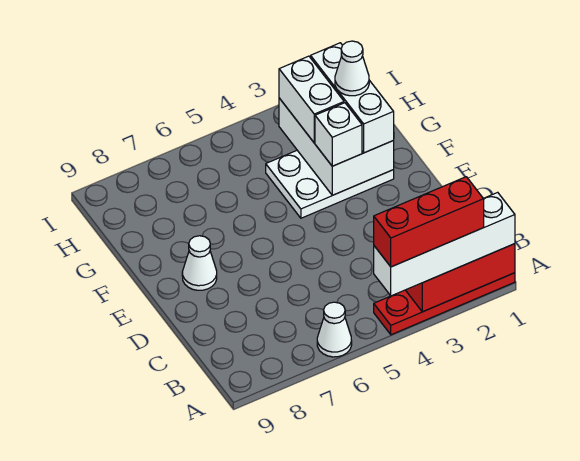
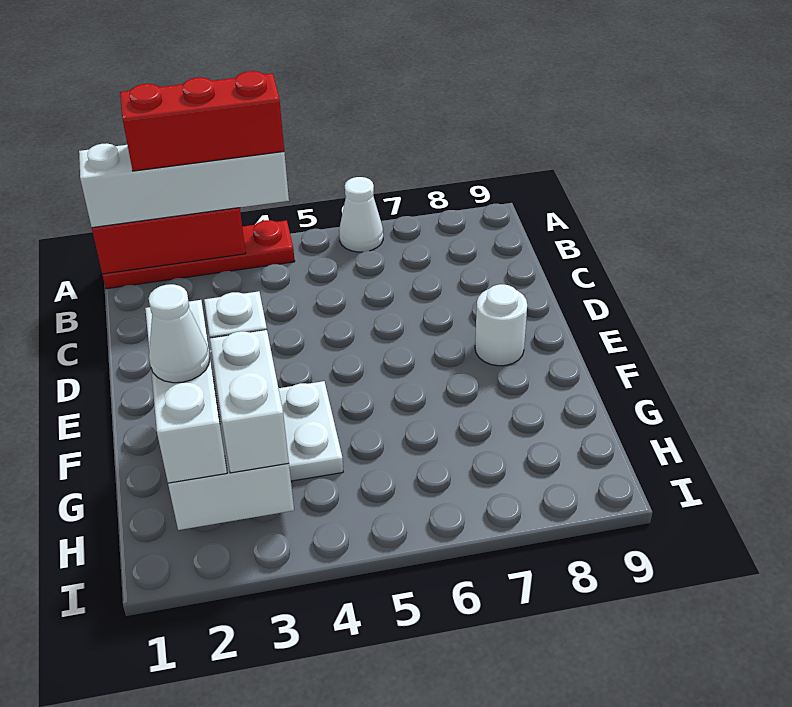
white cone E8 level 1 -> white round brick E8 level 1

